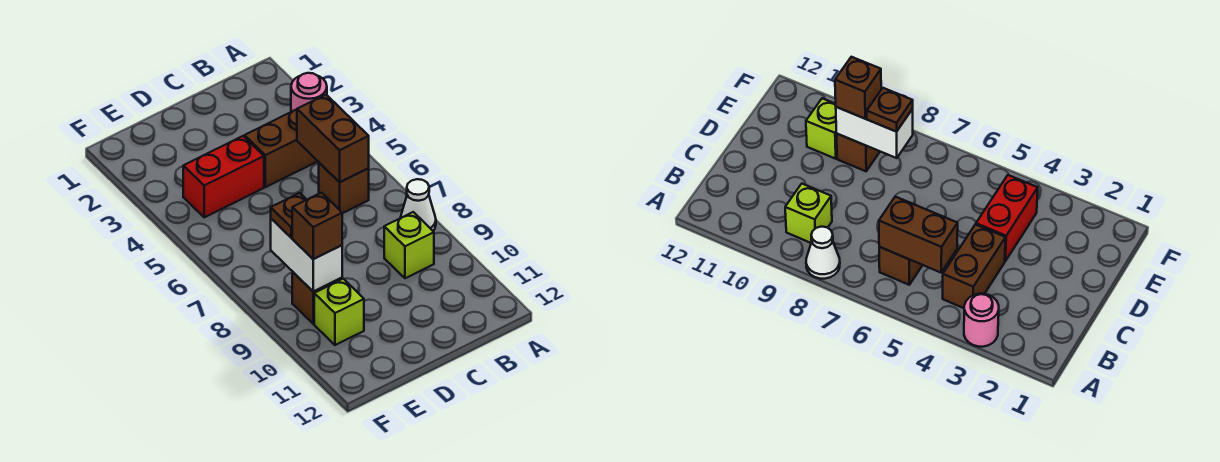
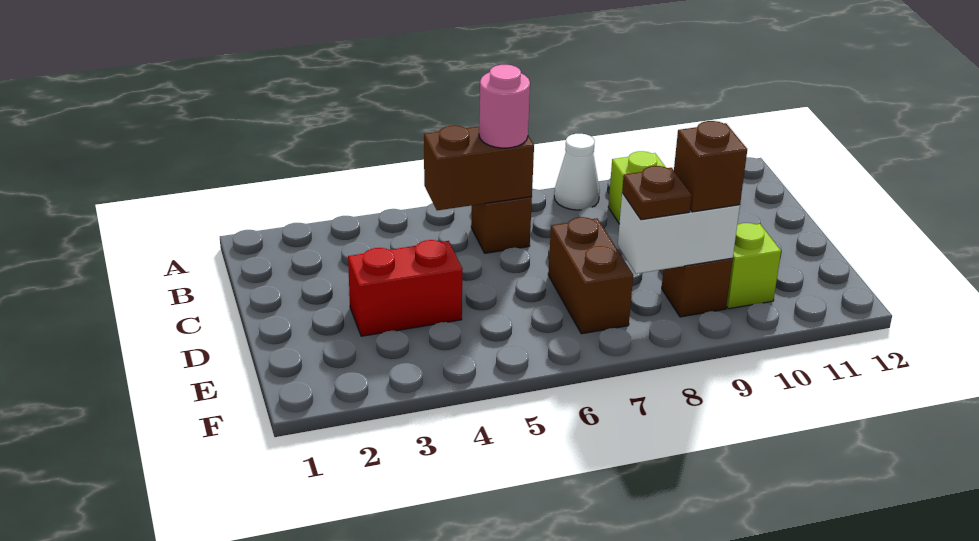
pink round brick A3 level 1 -> pink round brick B6 level 3
brown brick B4:C4 level 1 -> brown brick D7:E7 level 1
red brick D4:E4 level 1 -> red brick D3:D4 level 1

